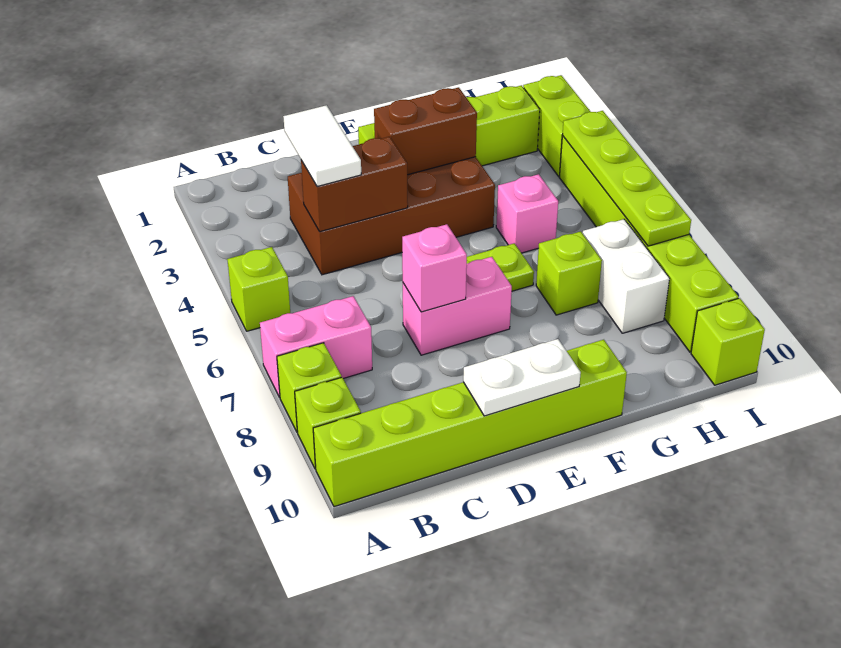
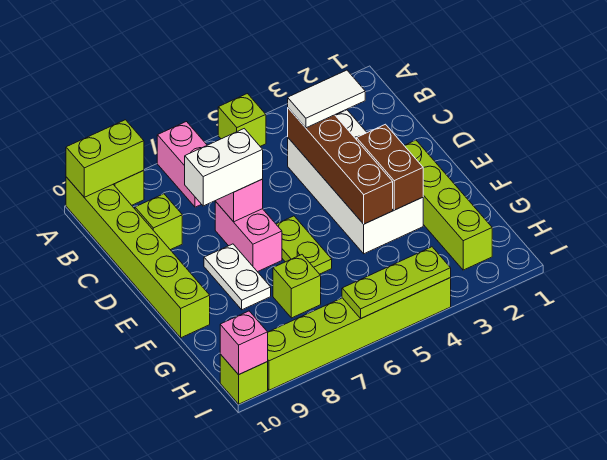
lime brick A8 level 1 -> lime brick C9 level 1
brown brick C3:F4 level 1 -> white brick C3:F4 level 1
brown brick C4:D4 level 2 -> brown brick C4:F4 level 2
white plate D10:E10 level 2 -> white plate E8:F8 level 1
pink brick G5 level 1 -> pink brick I10 level 2
white brick H7:H8 level 1 -> white brick D7:D8 level 3
lime brick I2:I3 level 1 -> lime brick A9:A10 level 2
lime plate I4:I7 level 2 -> lime plate I4:I6 level 2

